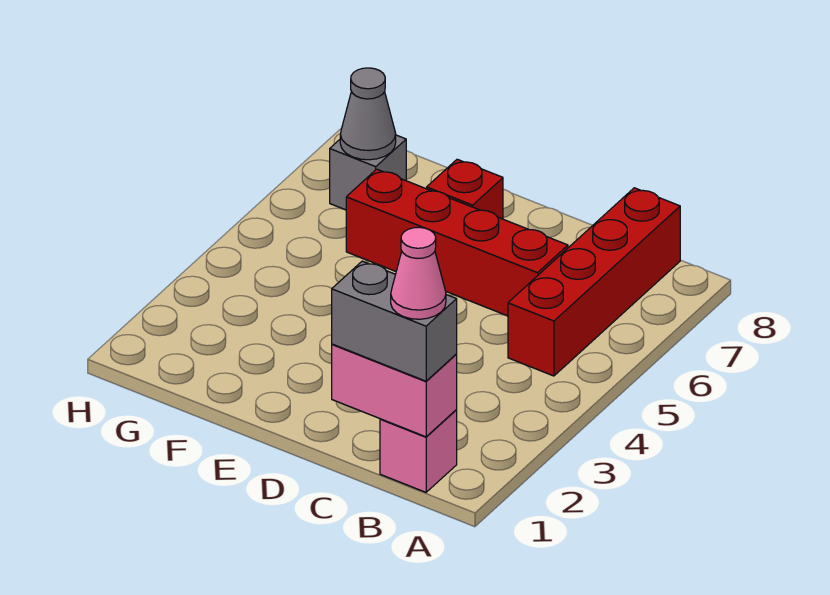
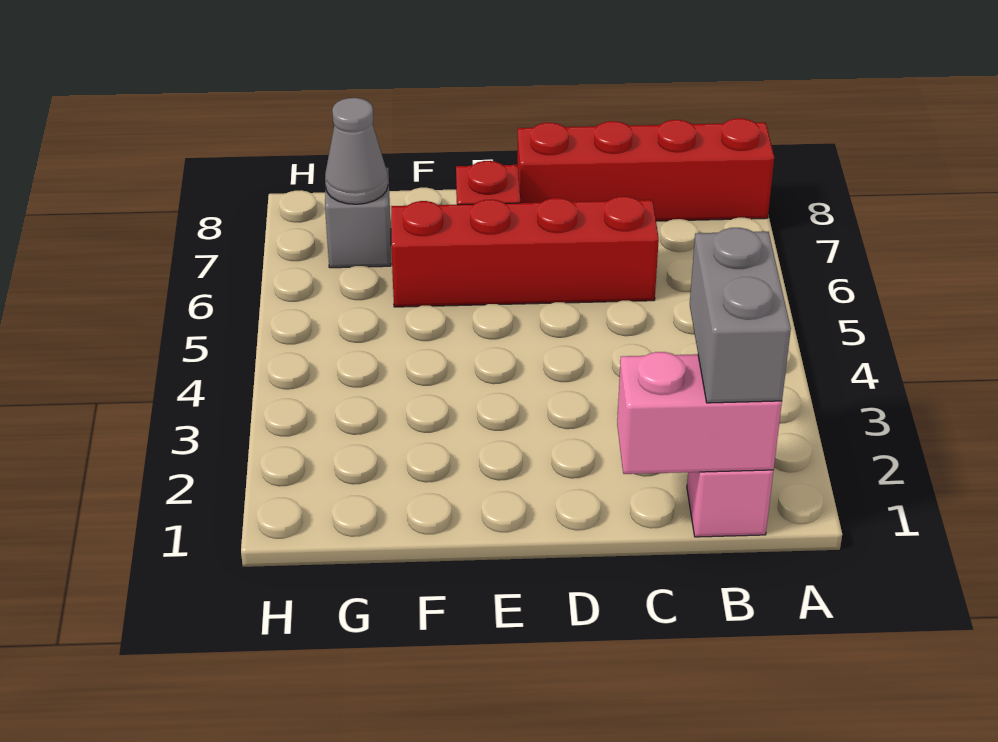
grey brick B1:C1 level 3 -> grey brick B1:B2 level 3
pink cone B1 level 4 -> none
red brick B5:B8 level 1 -> red brick A8:D8 level 1

